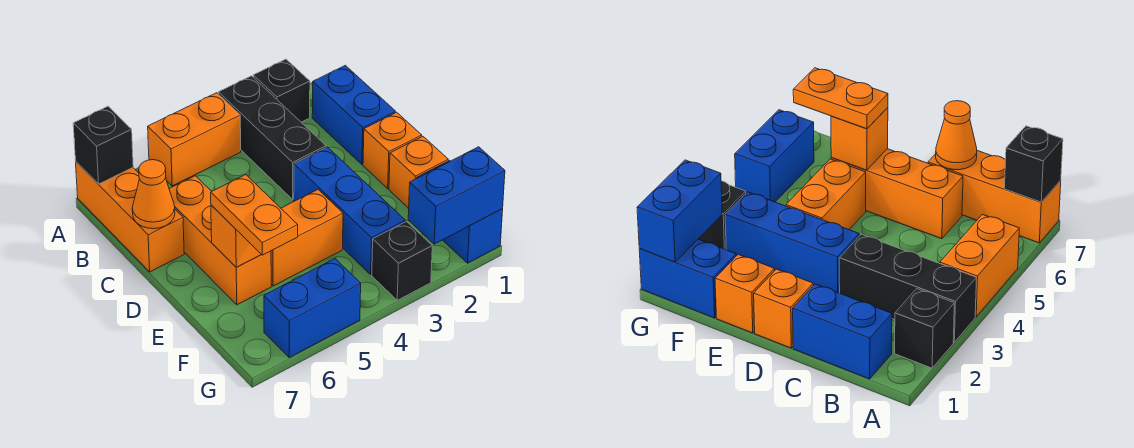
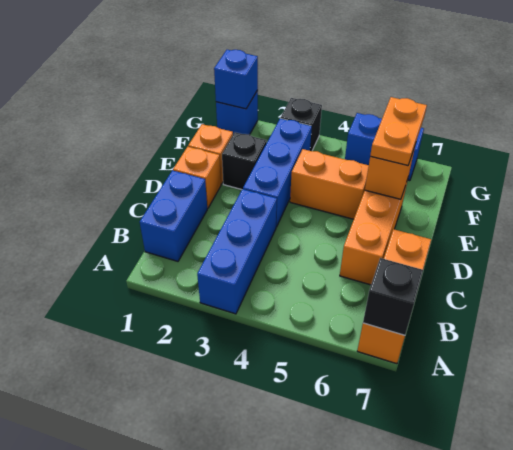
black brick A2 level 1 -> black brick E2 level 1
black brick A3:C3 level 1 -> blue brick A3:C3 level 1
orange brick A4:A5 level 1 -> none
orange cone C7 level 2 -> none
blue brick F1:G1 level 1 -> blue brick G1 level 1
blue brick G1:G2 level 2 -> blue brick G1 level 2

